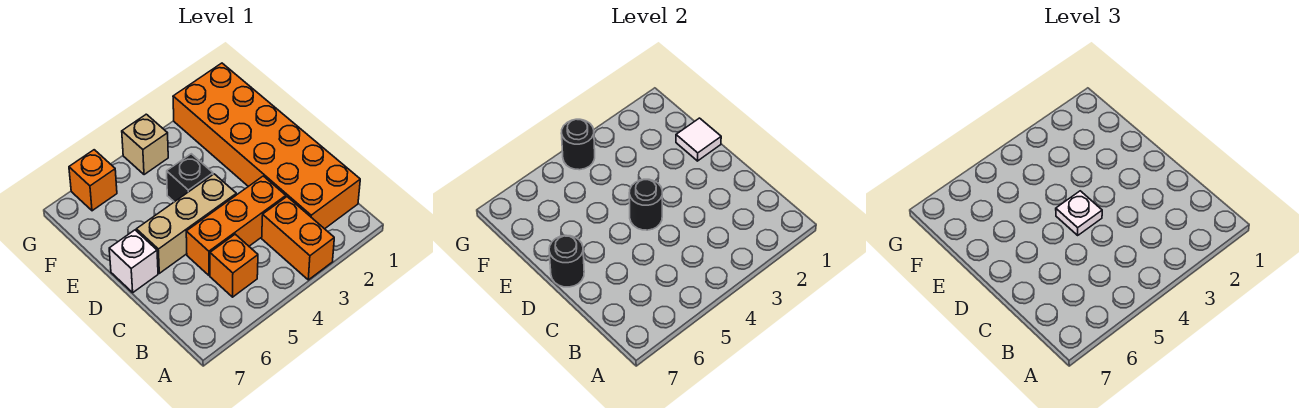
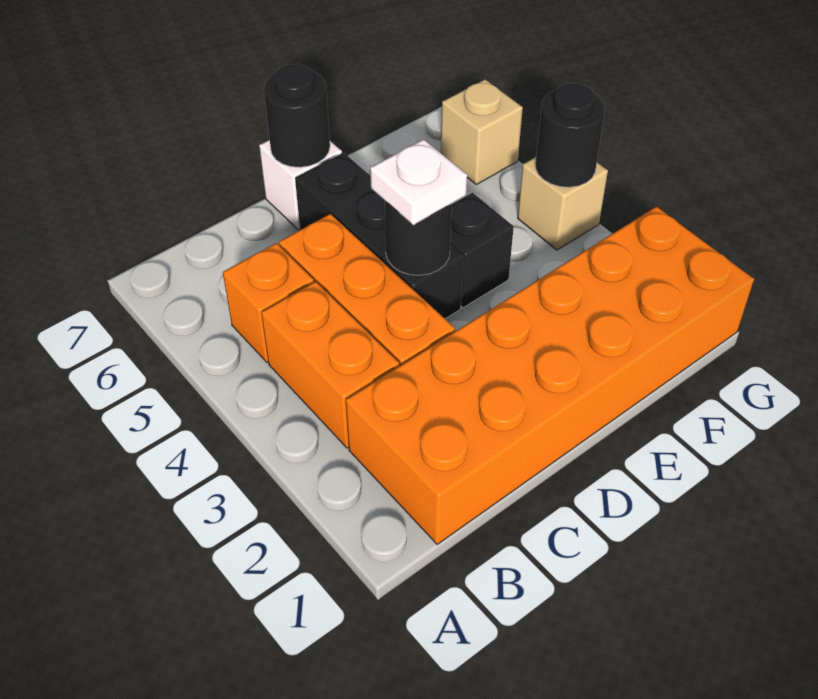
orange brick A3:B3 level 1 -> orange brick B3:B4 level 1
tan brick D4:D6 level 1 -> black brick D4:D6 level 1
white tile E1 level 2 -> none
orange brick G6 level 1 -> tan brick G6 level 1

